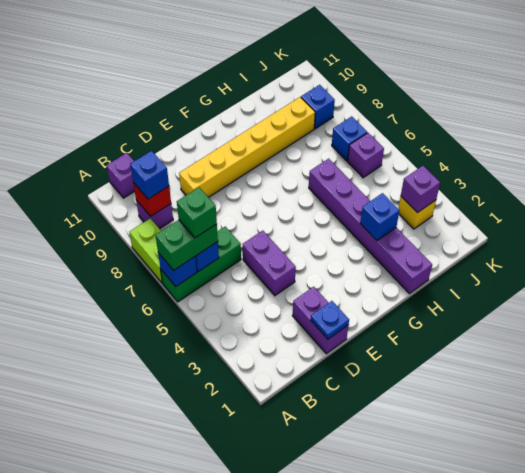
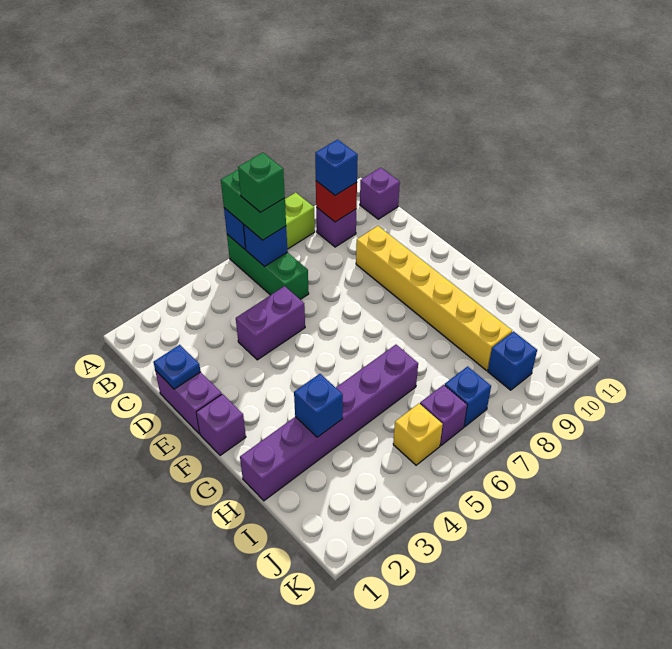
purple brick D1:D2 level 1 -> purple brick D1:E1 level 1
yellow brick J3 level 1 -> yellow brick J5 level 1
purple brick J3 level 2 -> purple brick F1 level 1

